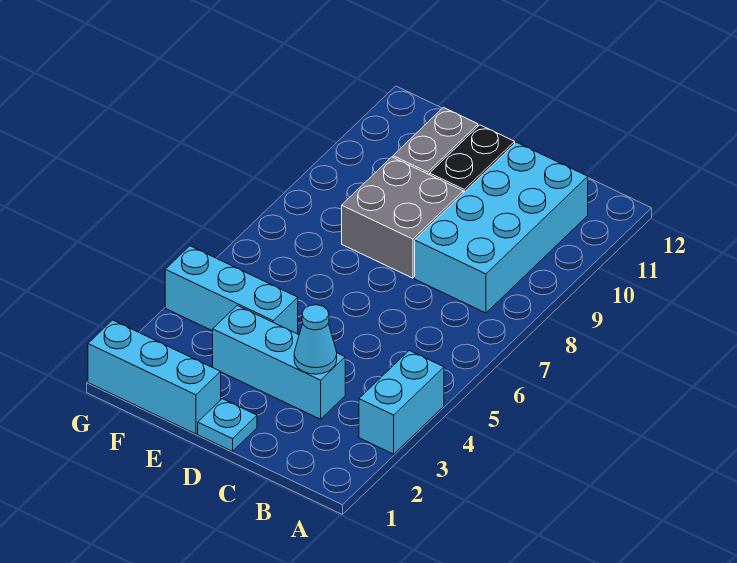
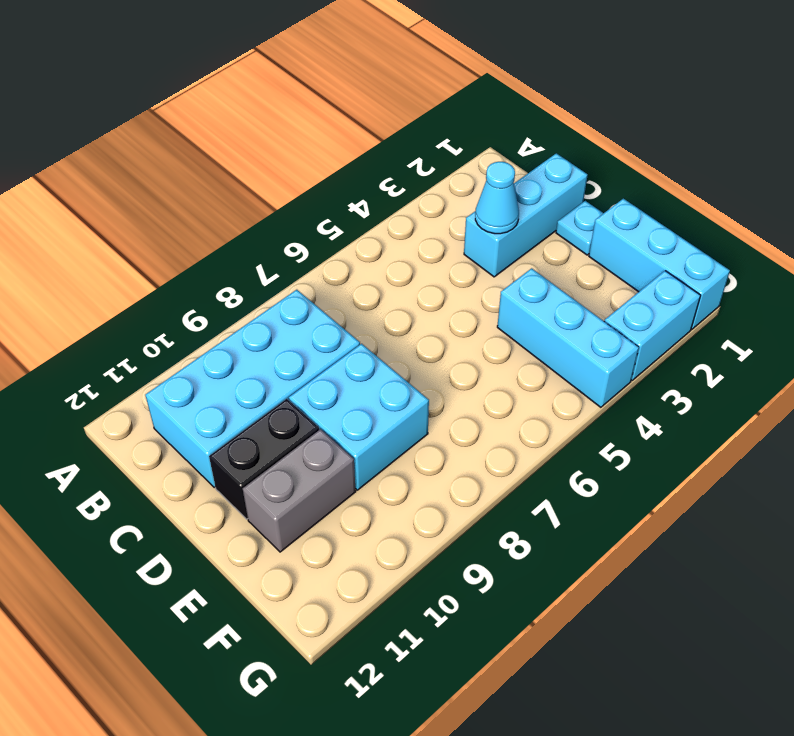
cyan brick A3:A4 level 1 -> cyan brick G2:G3 level 1
cyan brick C3:E3 level 1 -> cyan brick C1:C3 level 1
grey brick D8:E9 level 1 -> cyan brick D8:E9 level 1

